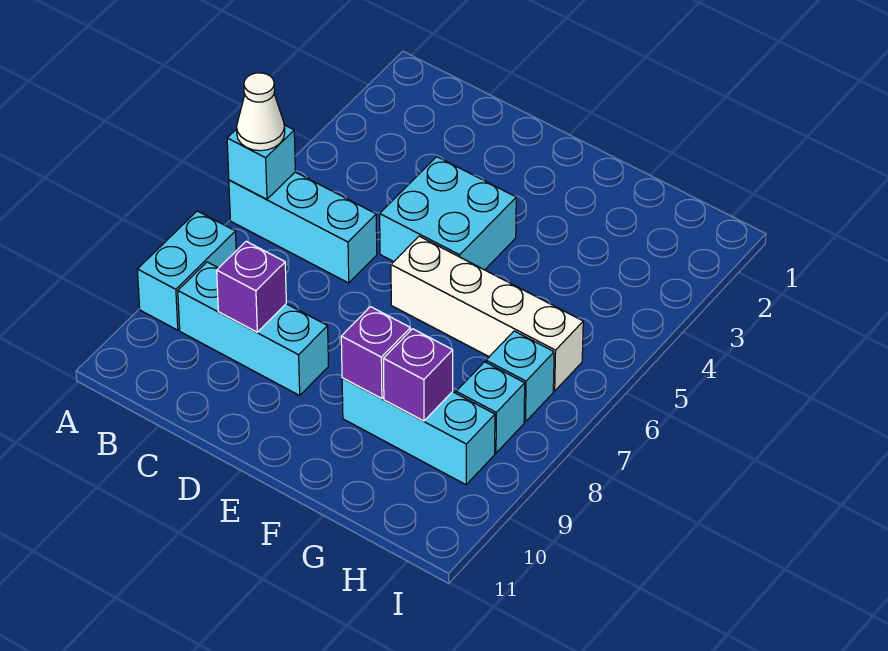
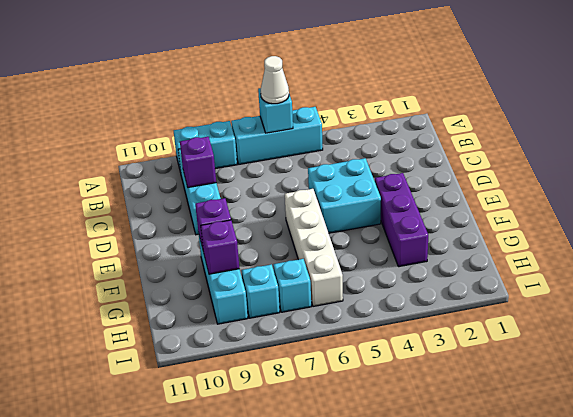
cyan brick A6:C6 level 1 -> cyan brick A5:A7 level 1
none -> purple brick E3:G3 level 1

